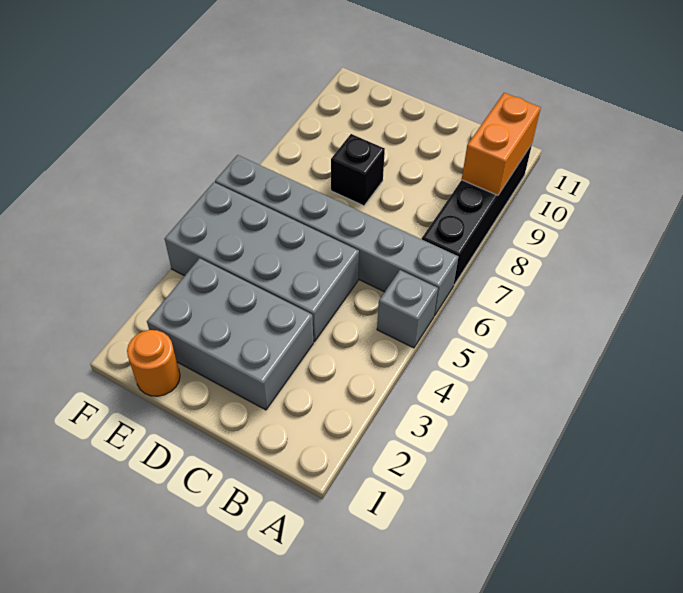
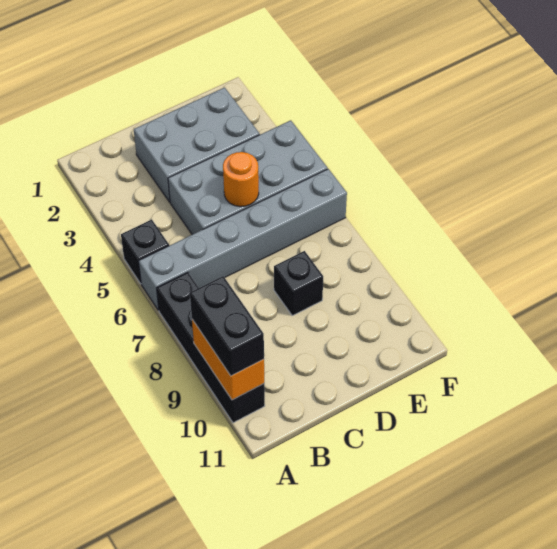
grey brick A5 level 1 -> black brick A5 level 1
none -> black brick A9:A10 level 3
orange round brick E1 level 1 -> orange round brick D5 level 2

